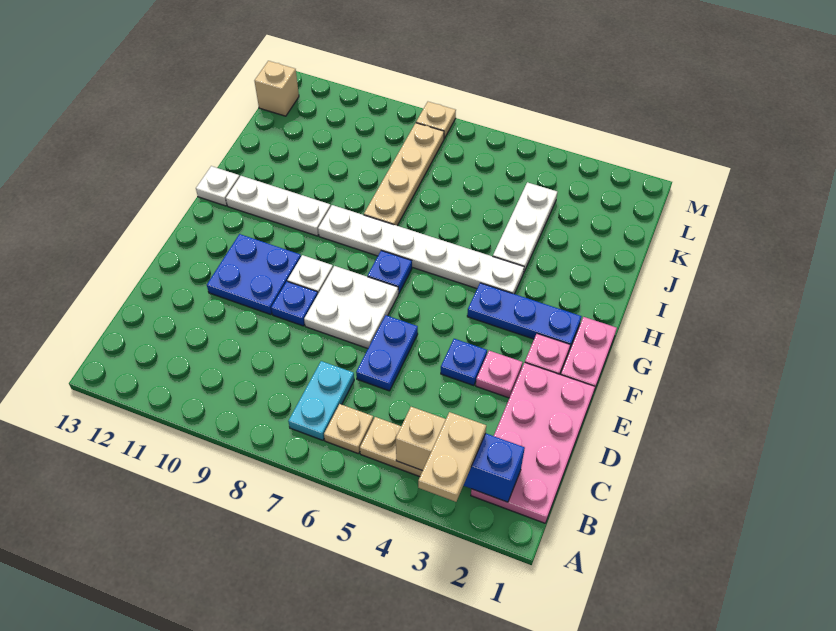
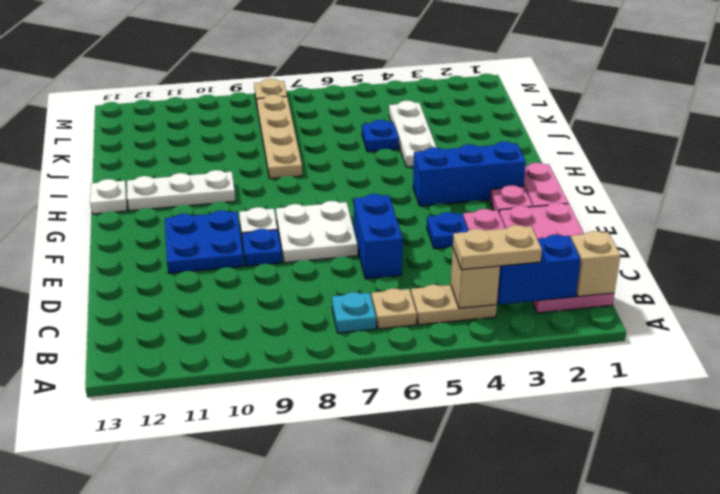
tan plate A3:B3 level 3 -> tan plate B3:B4 level 3
cyan plate B7:C7 level 1 -> cyan plate B7 level 1
blue plate D6:E6 level 1 -> blue brick D6:E6 level 1
blue plate G2:G4 level 1 -> blue brick G2:G4 level 1
blue plate G7 level 1 -> blue plate J5 level 1
white plate H4:H9 level 1 -> none
tan brick L13 level 1 -> tan brick B1 level 2

